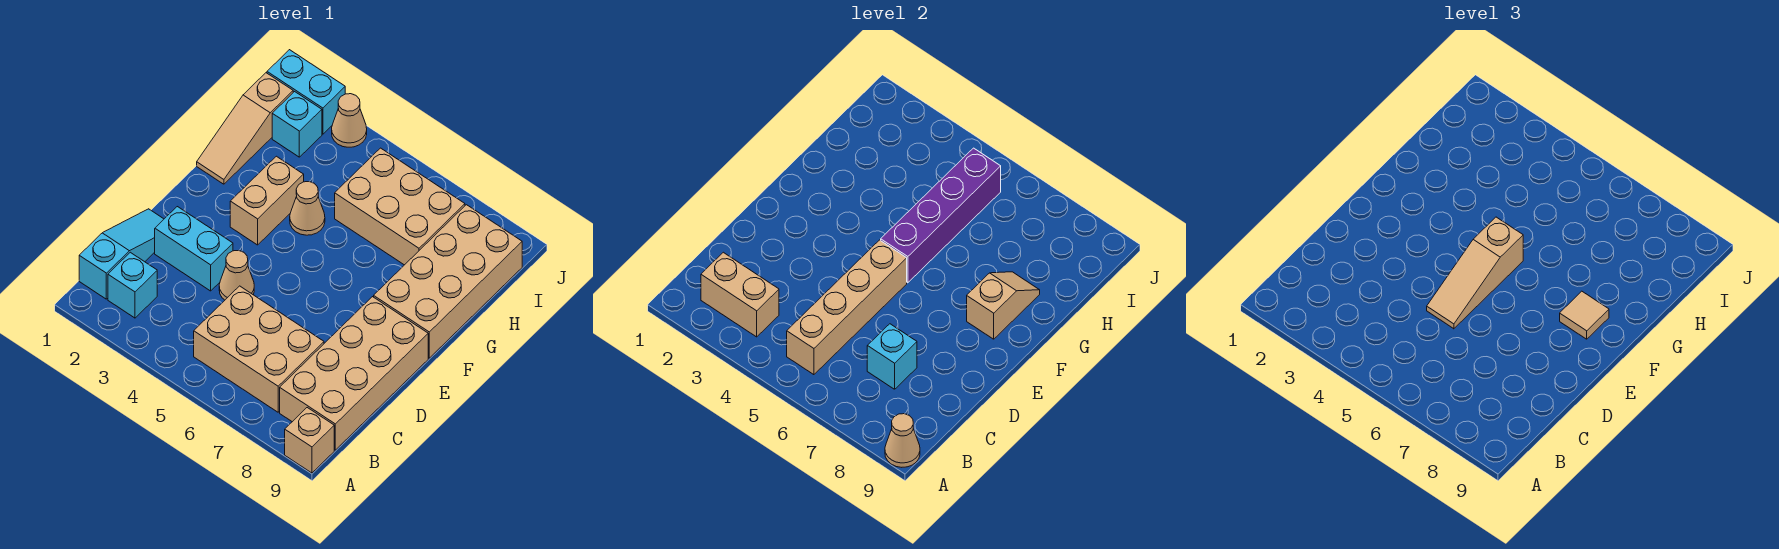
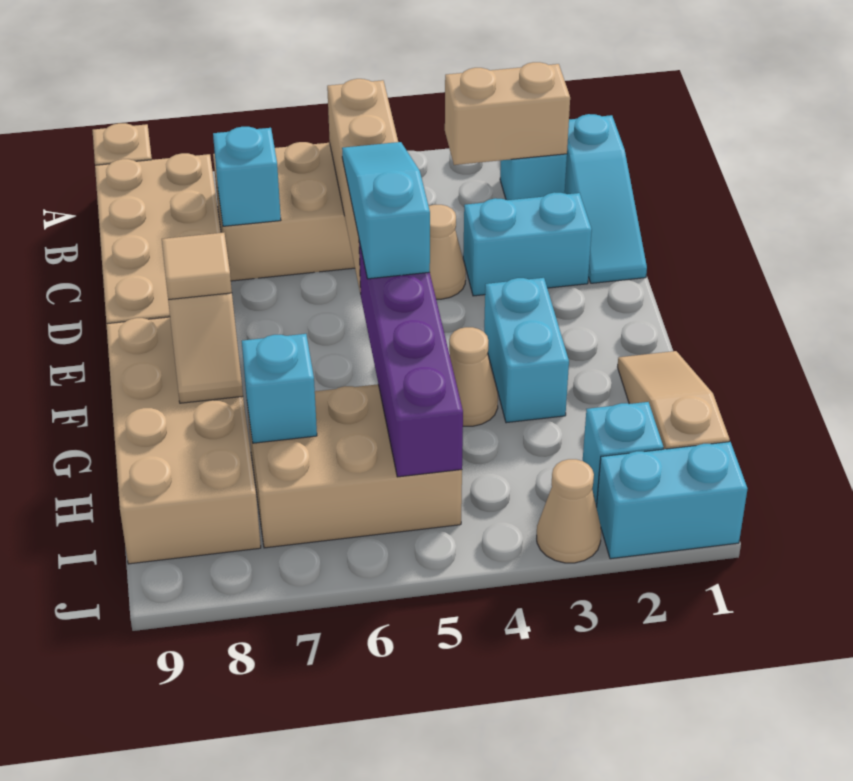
tan cone A9 level 2 -> none
tan slope D5:F5 level 3 top F -> cyan slope D5:F5 level 3 top F
tan brick F3:G3 level 1 -> cyan brick F3:G3 level 1
none -> cyan brick H7 level 2

